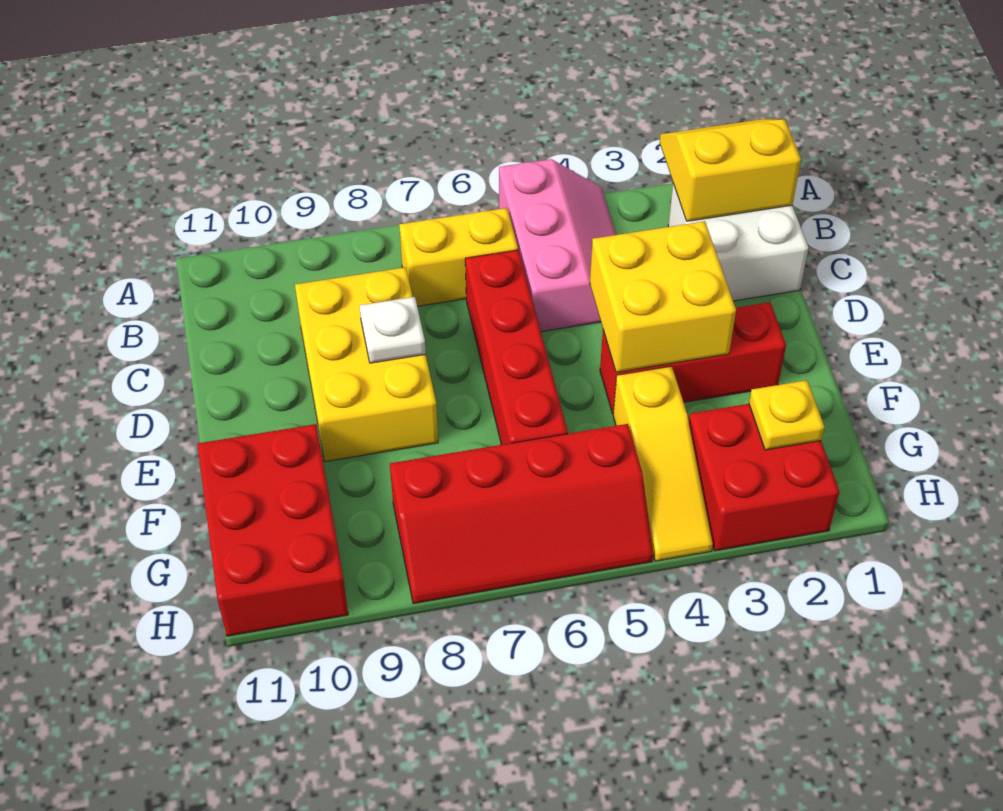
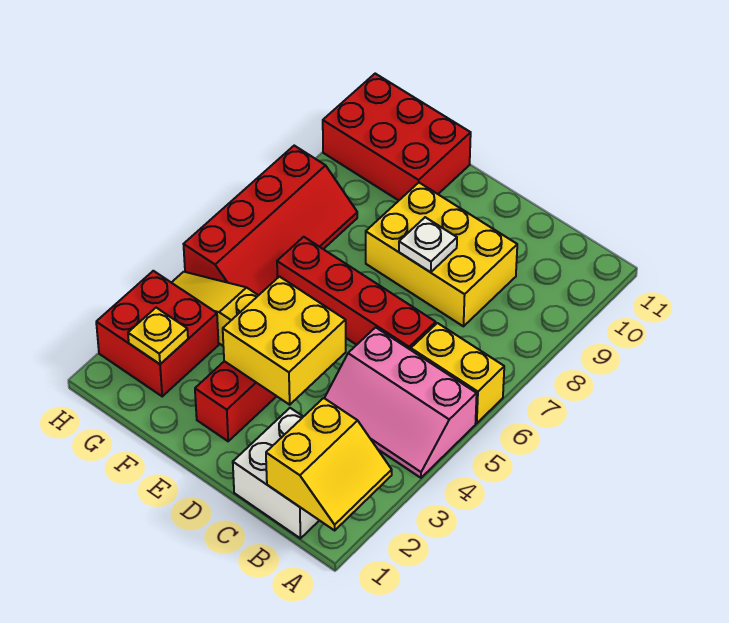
yellow brick B6:B7 level 1 -> yellow brick A6:B6 level 1
red slope G5:H8 level 1 top G -> red slope G5:H8 level 1 top H

